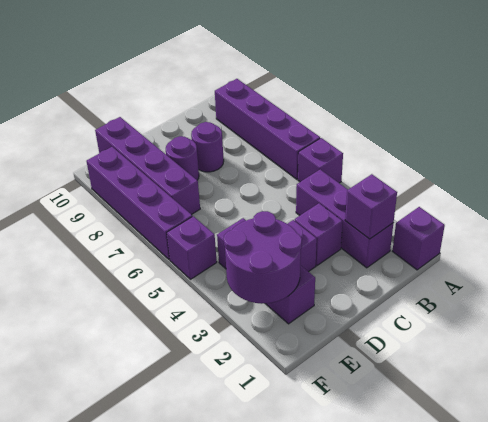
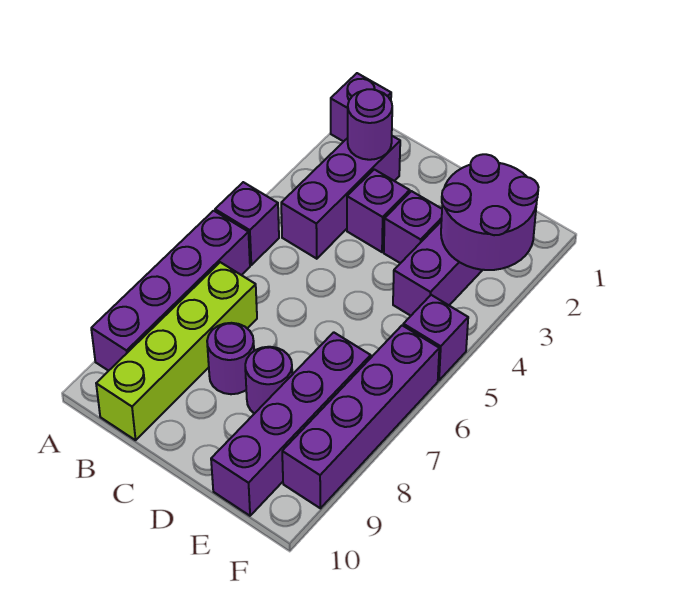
purple brick B2 level 2 -> purple round brick B2 level 2
none -> lime brick B7:B10 level 1

